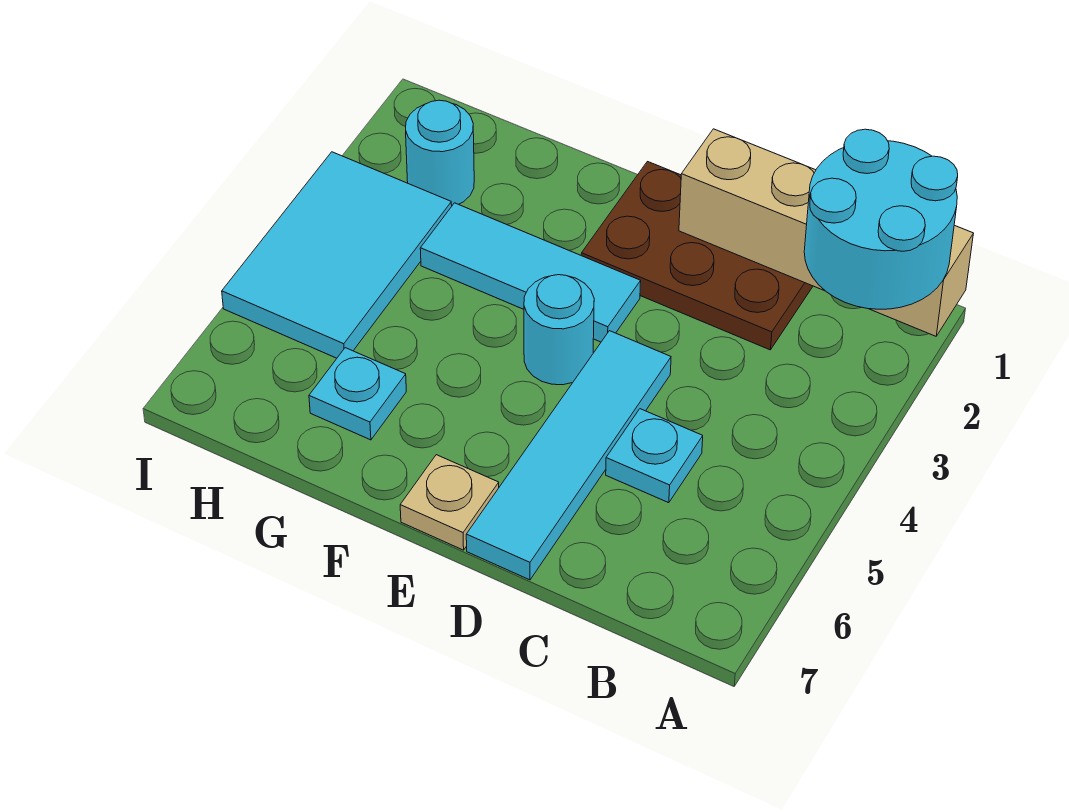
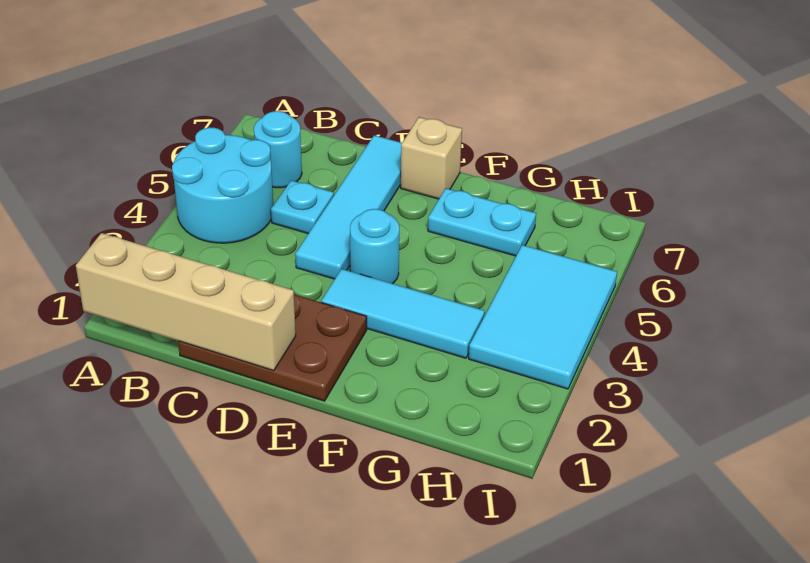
cyan round brick A1:B2 level 3 -> cyan round brick A4:B5 level 1
tan plate E7 level 1 -> tan brick E7 level 1
cyan plate G6 level 1 -> cyan plate F6:G6 level 1
cyan round brick H2 level 1 -> cyan round brick B6 level 1

